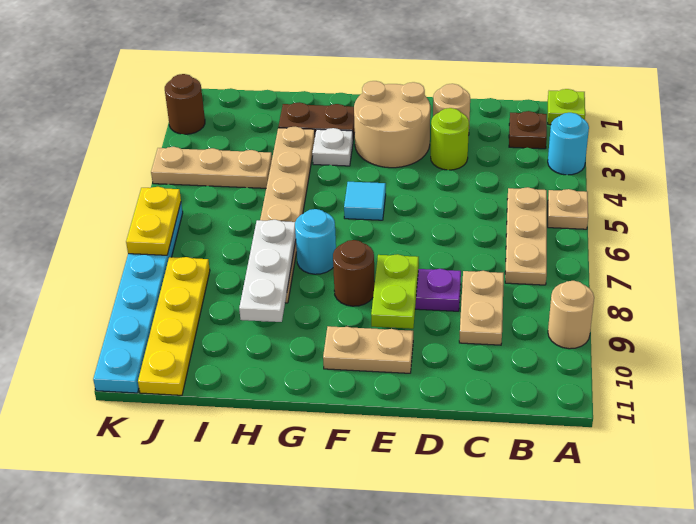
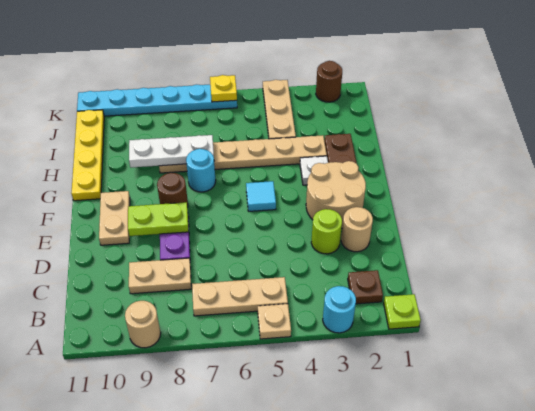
yellow plate J8:J11 level 1 -> yellow plate G11:J11 level 1
yellow plate K6:K7 level 2 -> yellow plate K6 level 2

